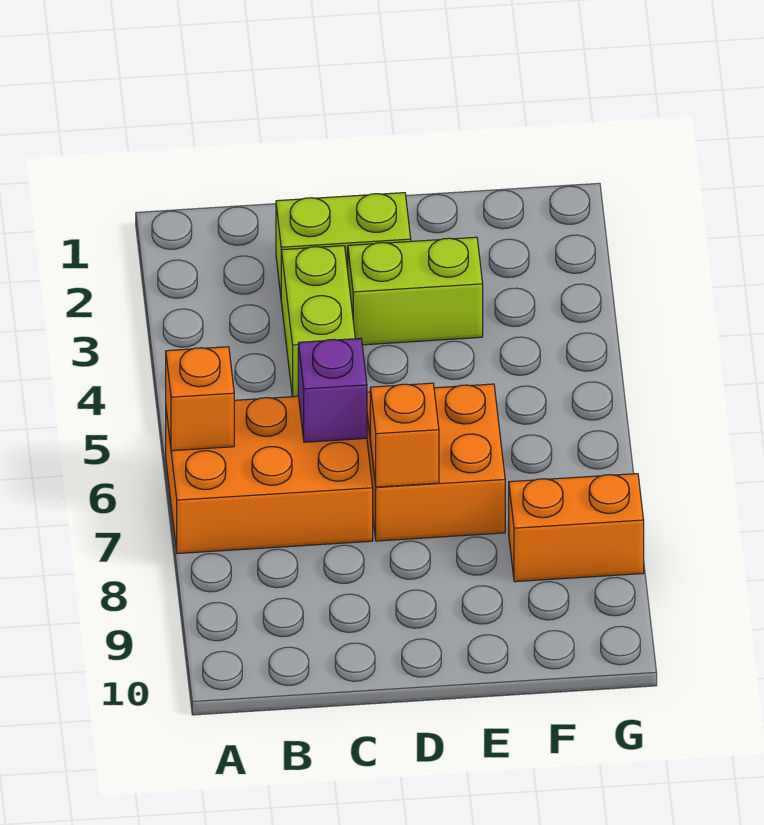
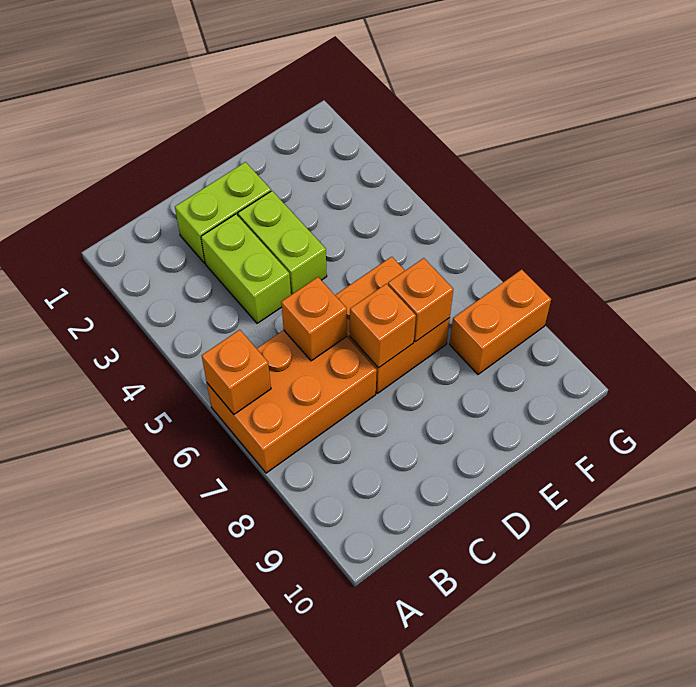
purple brick C6 level 2 -> orange brick C6 level 2
lime brick D3:E3 level 1 -> lime brick D3:D4 level 1
none -> orange brick E7 level 2

